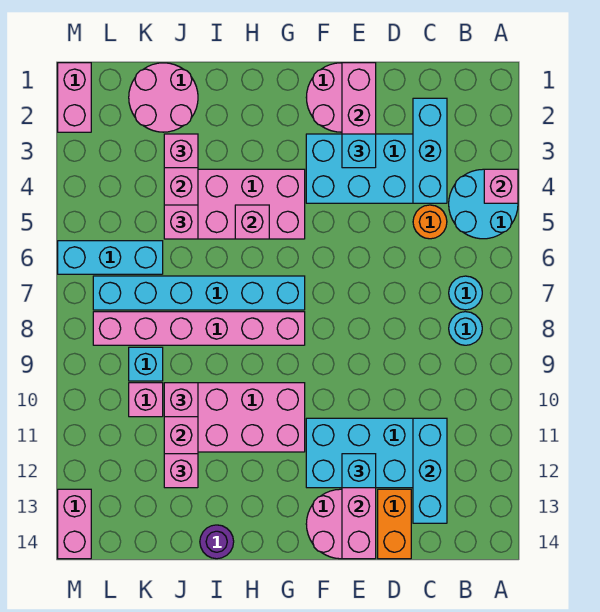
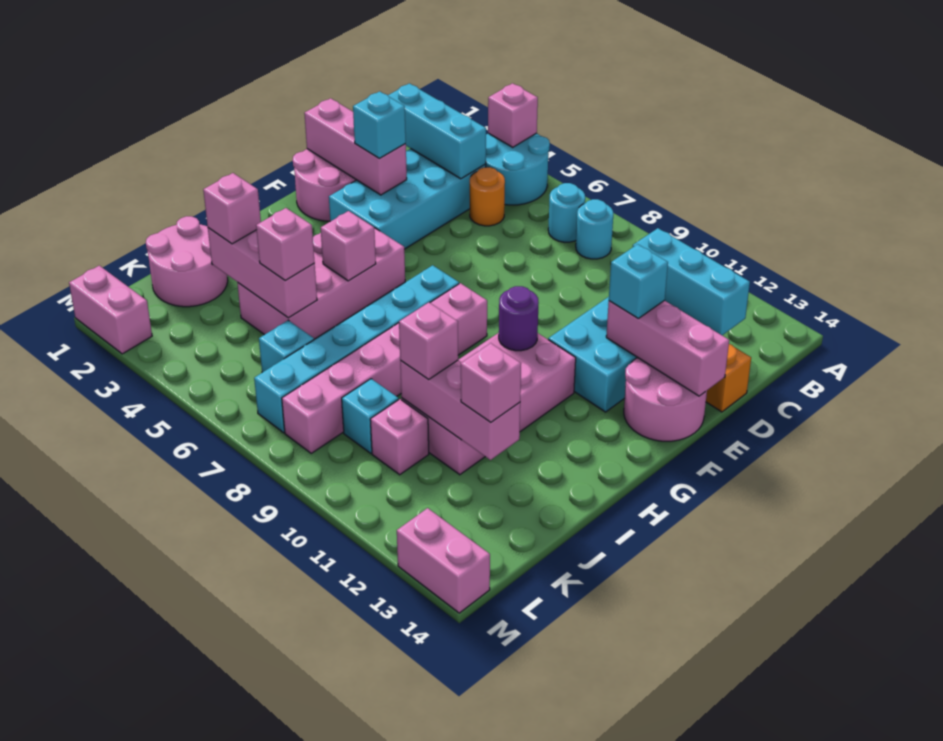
purple round brick I14 level 1 -> purple round brick G10 level 2
cyan brick K6:M6 level 1 -> cyan brick K6 level 1

